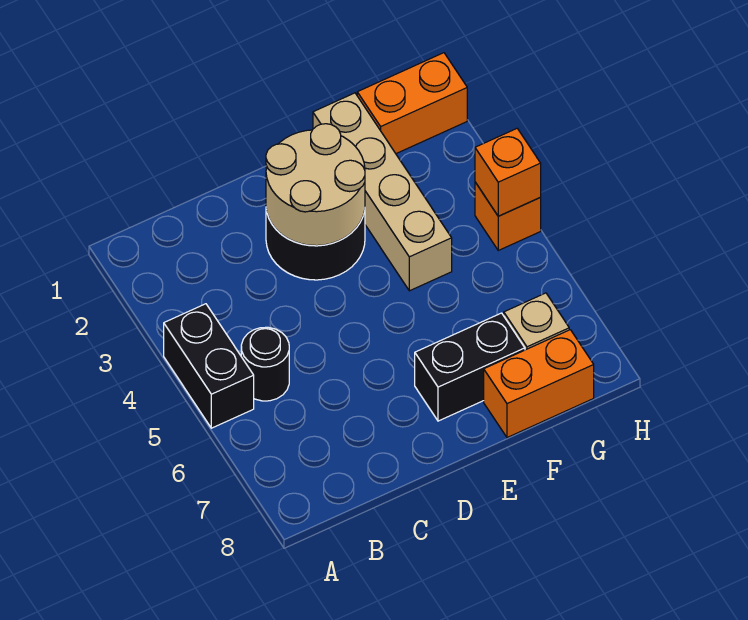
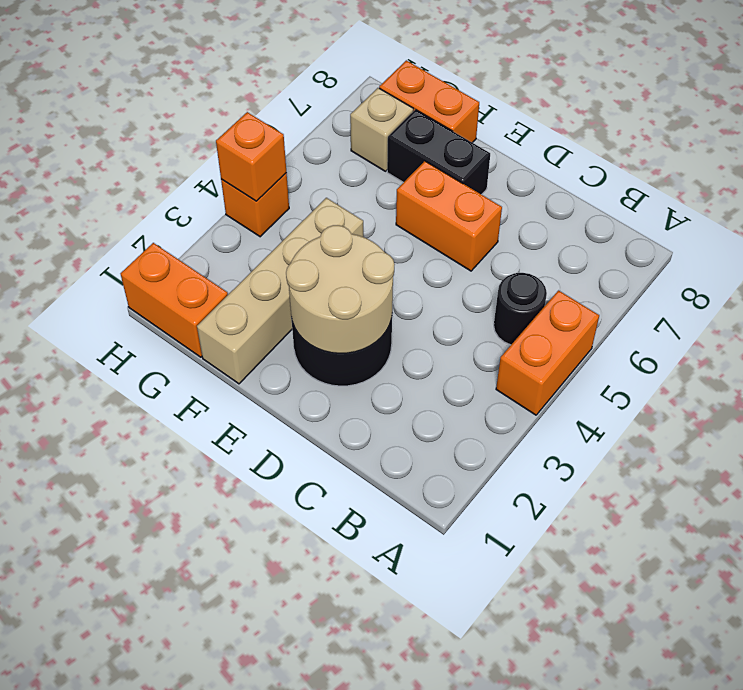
black brick A4:A5 level 1 -> orange brick A4:A5 level 1
none -> orange brick D6:E6 level 1

